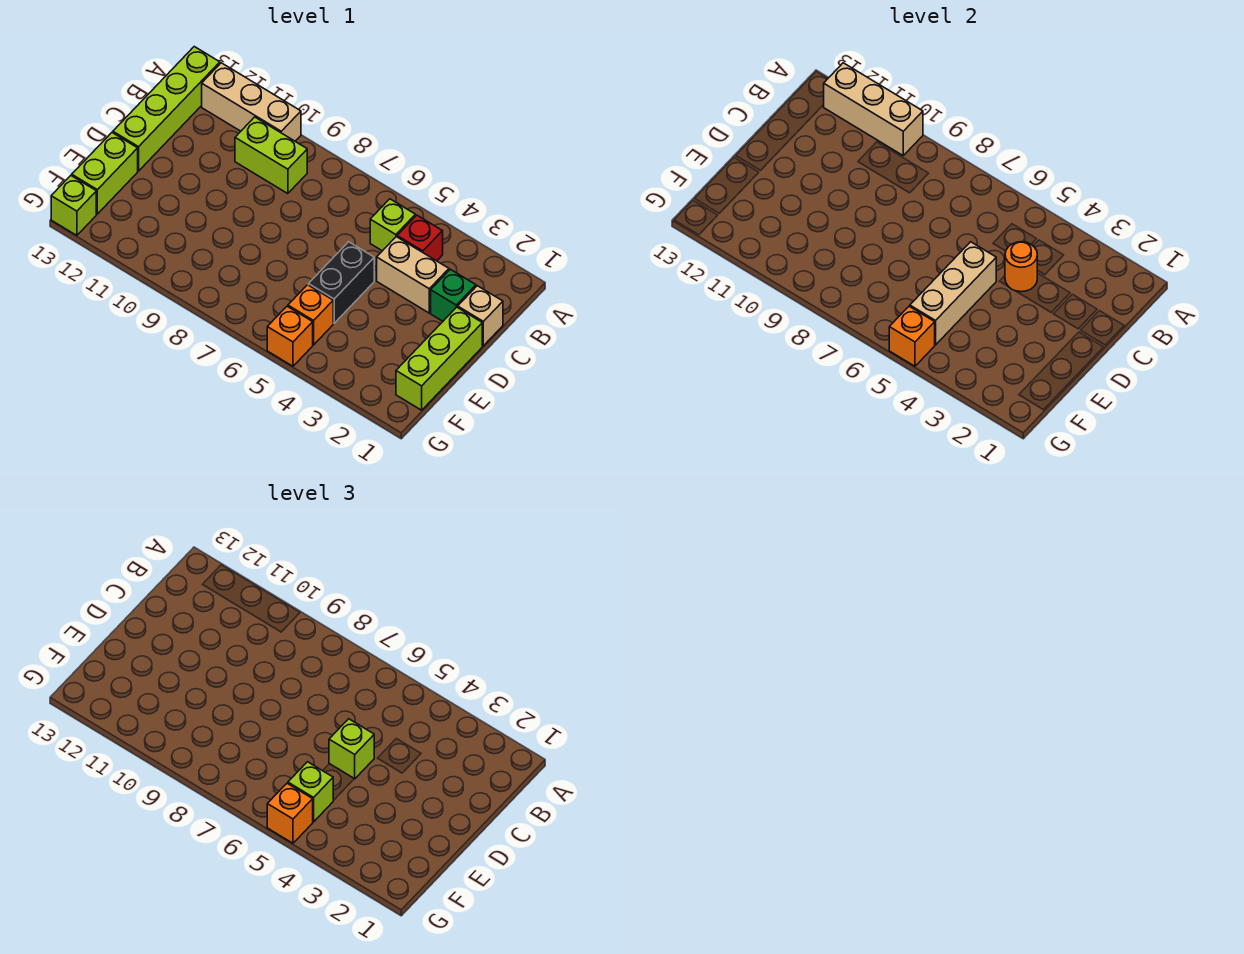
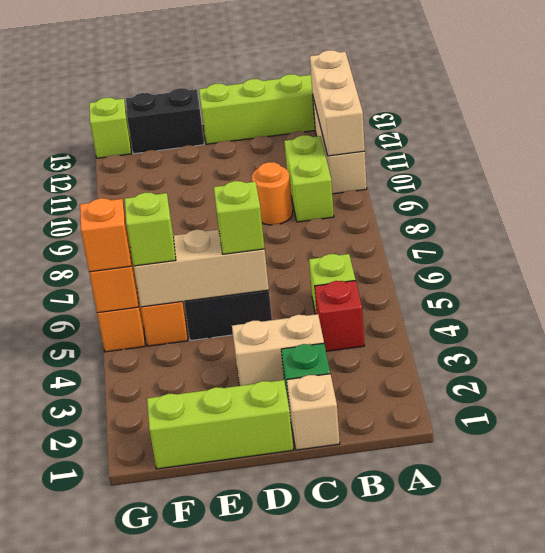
tan brick C3:C4 level 1 -> tan brick C3:D3 level 1
orange round brick C4 level 2 -> orange round brick C9 level 1
lime brick E13:F13 level 1 -> black brick E13:F13 level 1

